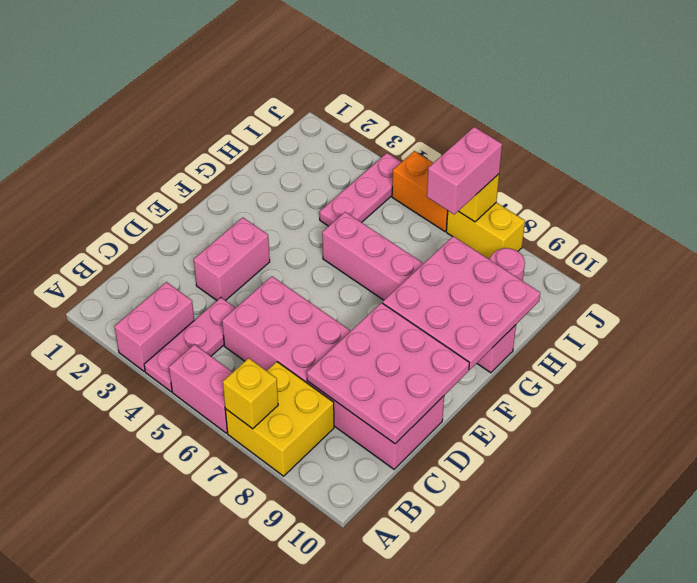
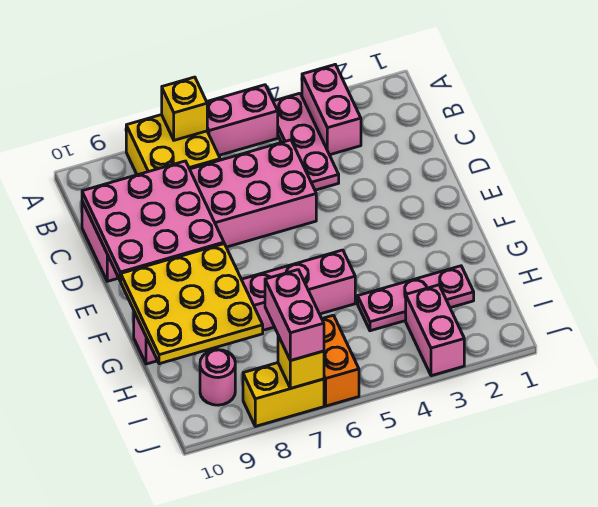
pink brick D3:E3 level 1 -> pink brick I3:J3 level 1
pink plate F8:H10 level 2 -> yellow plate F8:H10 level 2
pink plate H4:J4 level 1 -> pink plate H2:H4 level 1
orange brick J5:J6 level 1 -> orange brick I6:J6 level 1

